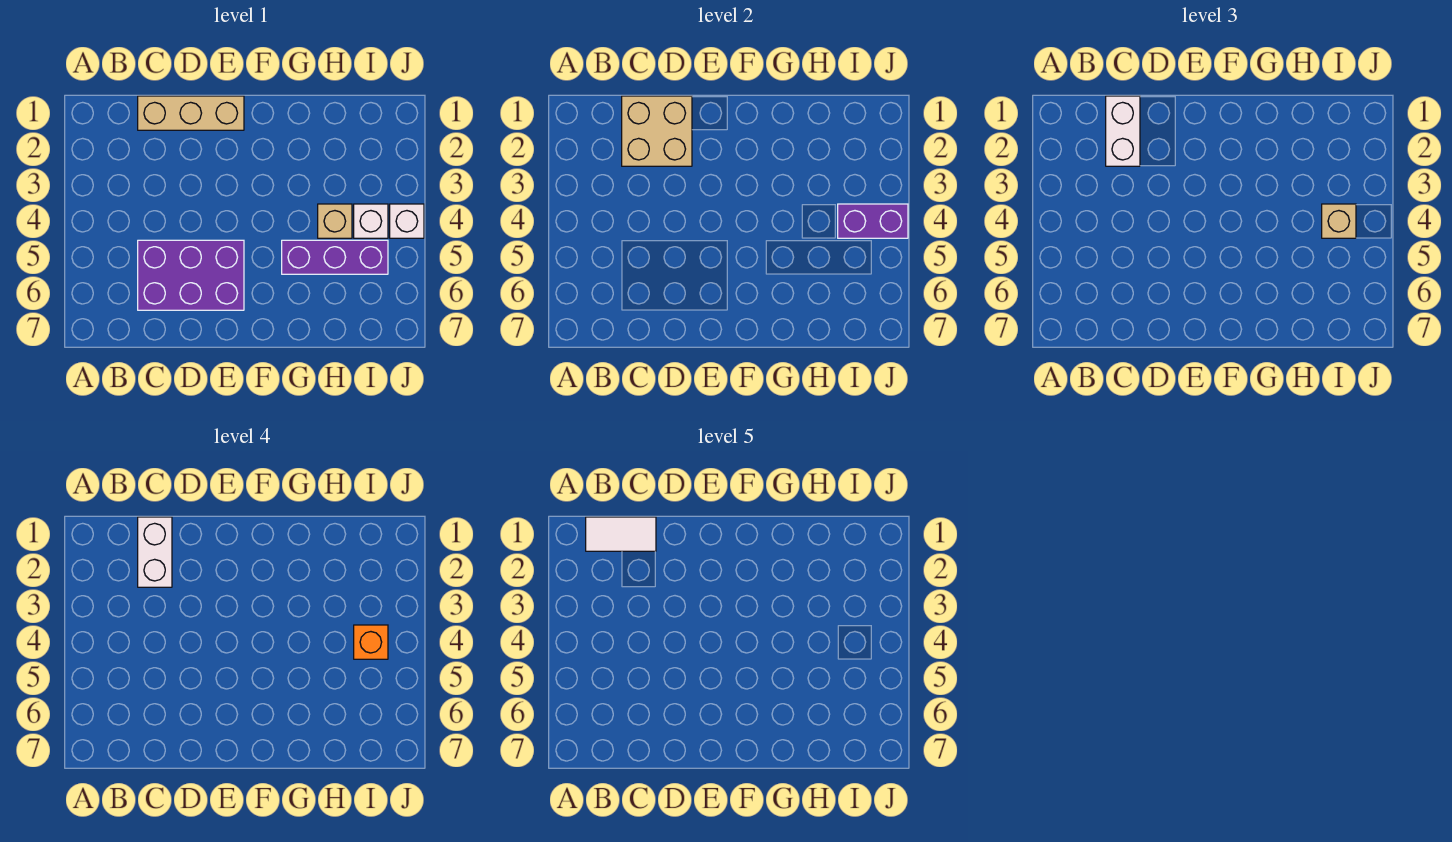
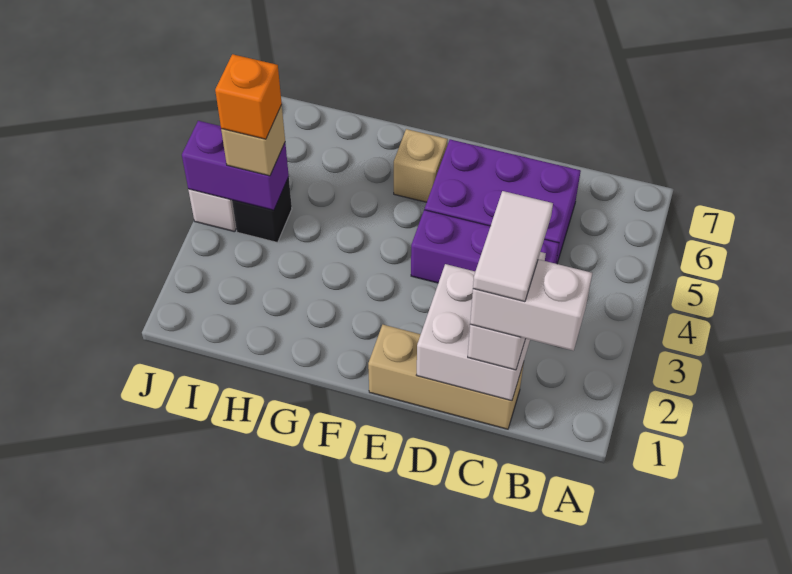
white tile B1:C1 level 5 -> white tile C1:C2 level 5
tan brick C1:D2 level 2 -> white brick C1:D2 level 2
white brick C1:C2 level 4 -> white brick B1:C1 level 4
purple brick G5:I5 level 1 -> purple brick C4:E4 level 1
tan brick H4 level 1 -> tan brick F6 level 1
white brick I4 level 1 -> black brick I4 level 1

